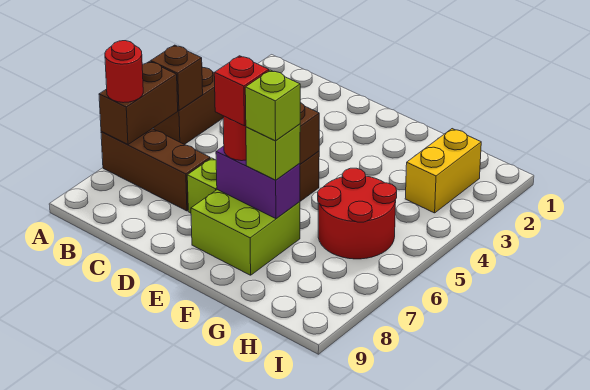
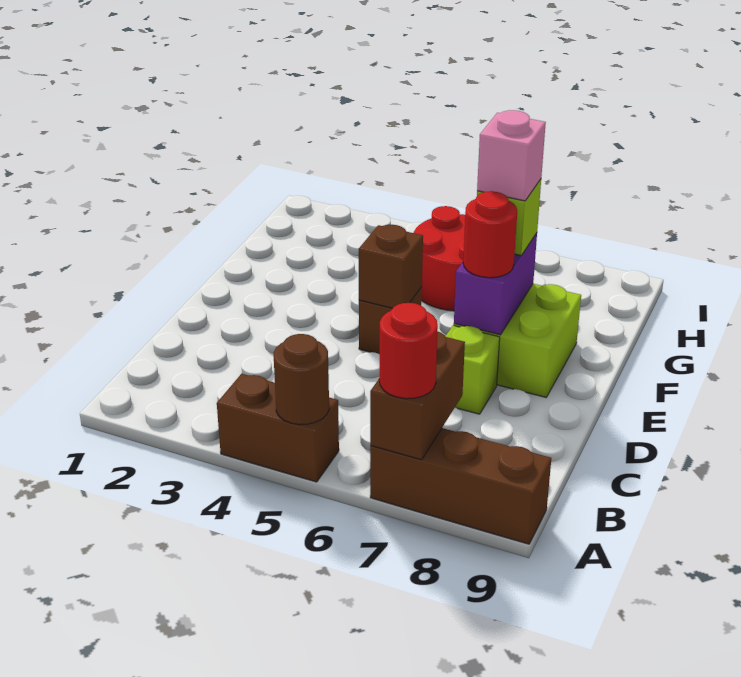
brown brick A5 level 2 -> brown round brick A5 level 2
brown brick A6:A7 level 2 -> brown brick A7:B7 level 2
brown brick A7:C7 level 1 -> brown brick A7:A9 level 1
red brick E7 level 4 -> none
lime brick F7 level 4 -> pink brick F7 level 4
yellow brick H2:H3 level 1 -> none

